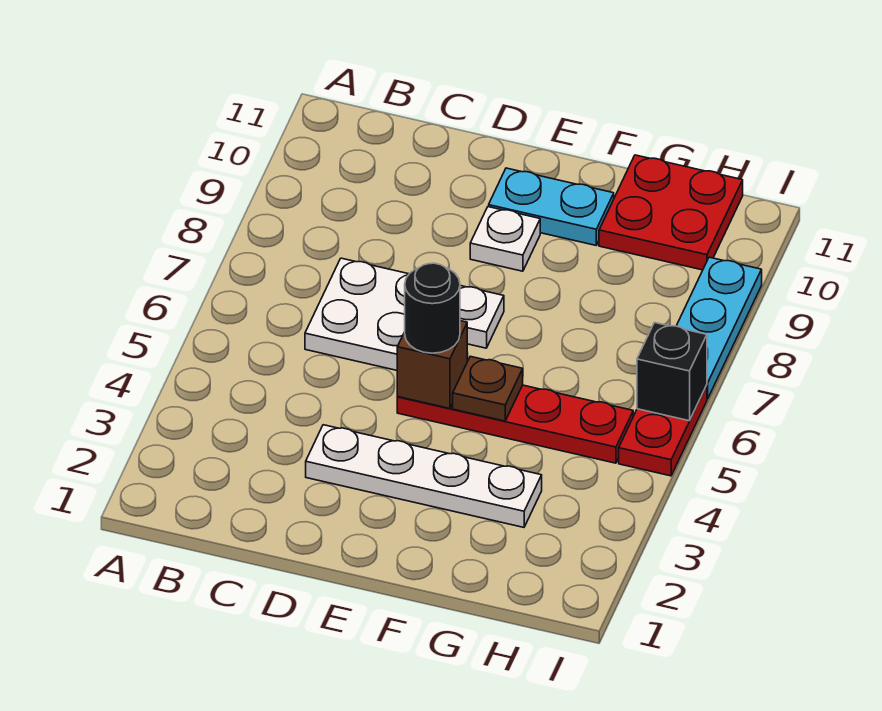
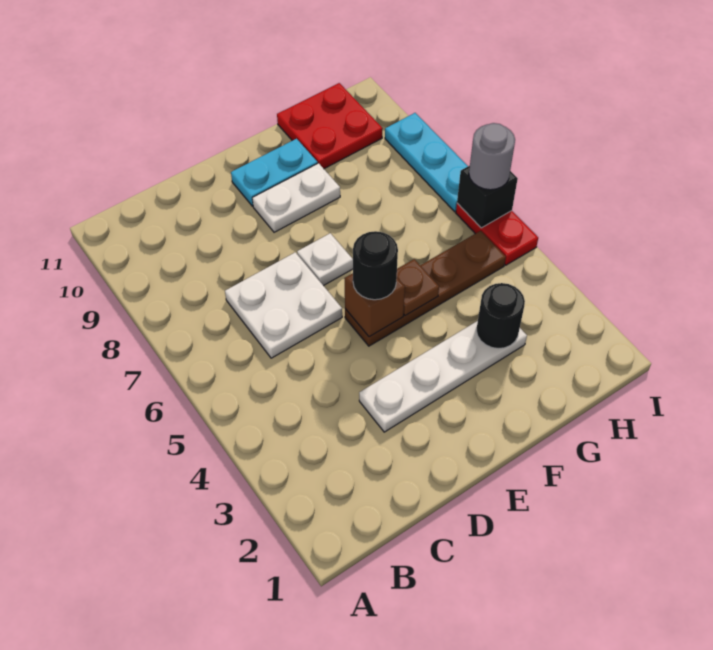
red plate E5:H5 level 1 -> brown plate E5:H5 level 1
white plate E9 level 1 -> white plate E9:F9 level 1
none -> black round brick G3 level 2
none -> grey round brick I6 level 3

